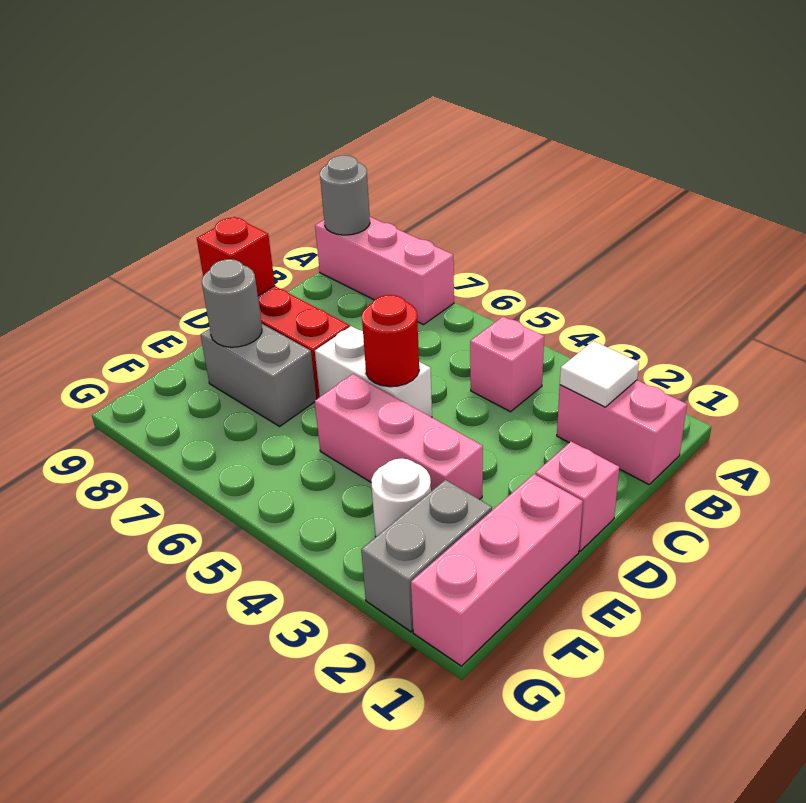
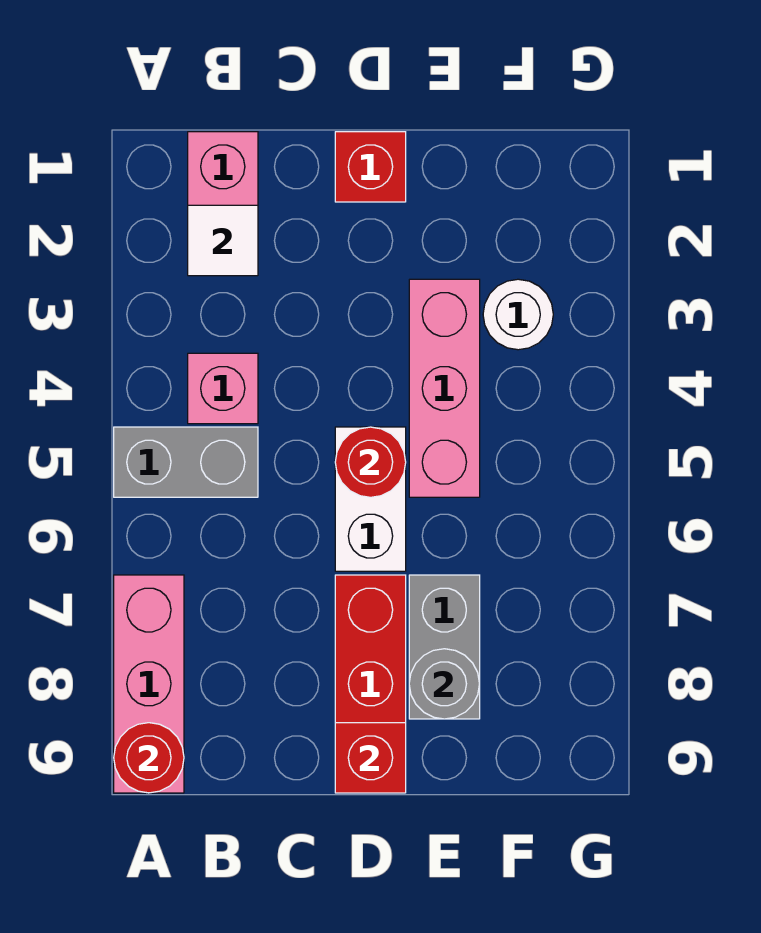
grey round brick A9 level 2 -> red round brick A9 level 2
pink brick D1 level 1 -> red brick D1 level 1
pink brick E1:G1 level 1 -> none
grey brick F2:G2 level 1 -> grey brick A5:B5 level 1

